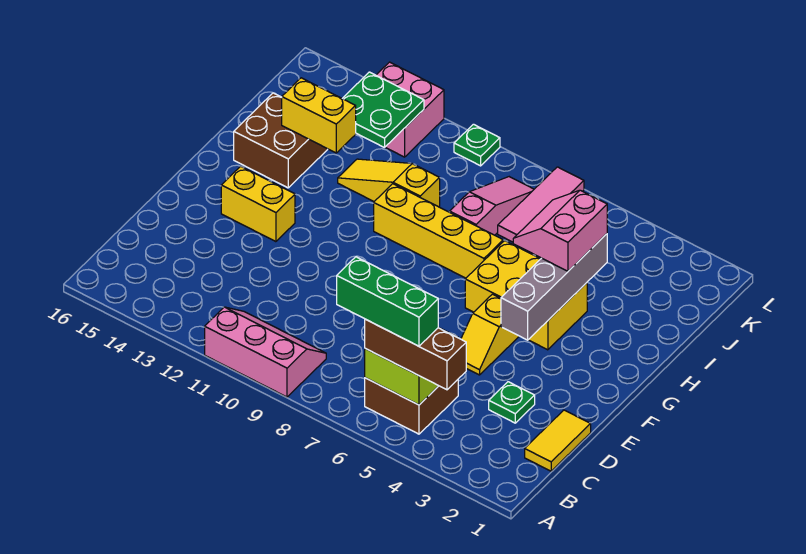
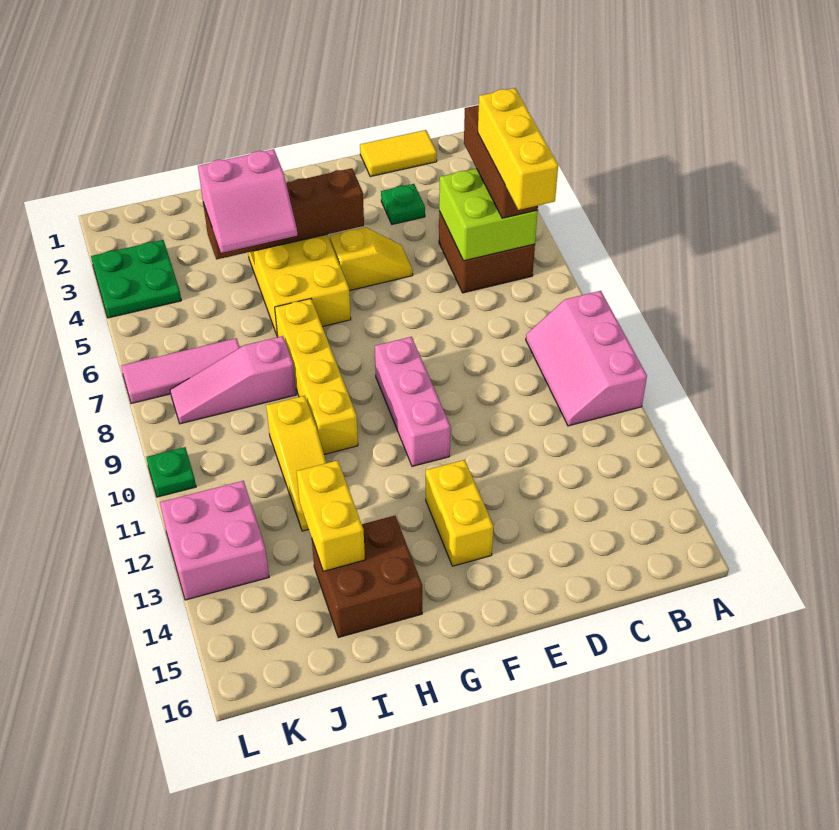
green brick B5:B7 level 4 -> yellow brick B5:B7 level 4
grey brick F4:I4 level 2 -> brown brick F4:I4 level 2
none -> pink brick F9:F11 level 1
green plate J12:K13 level 2 -> green plate K3:L4 level 1

